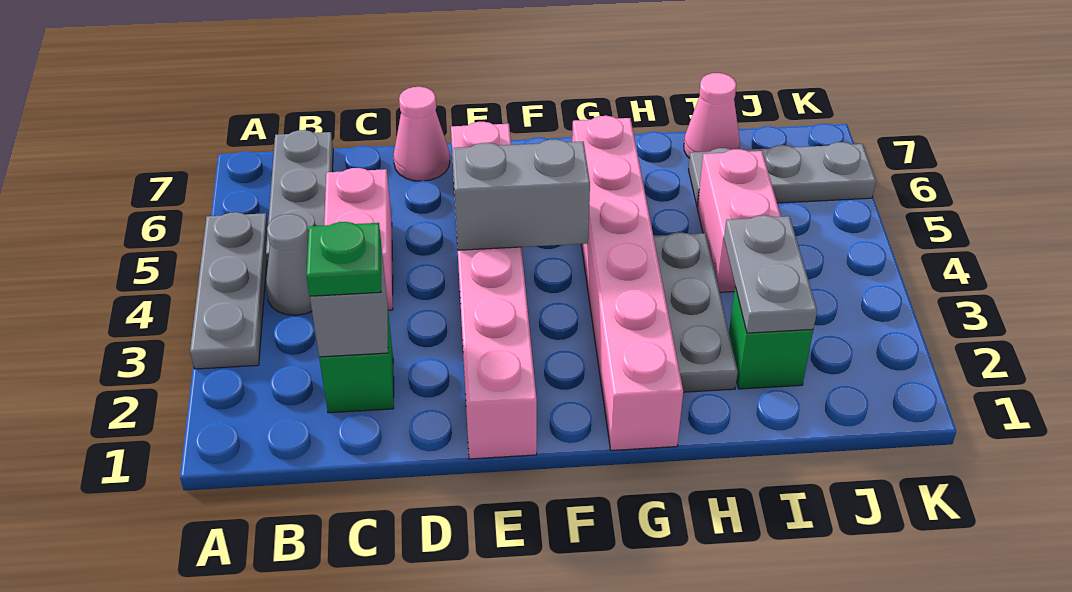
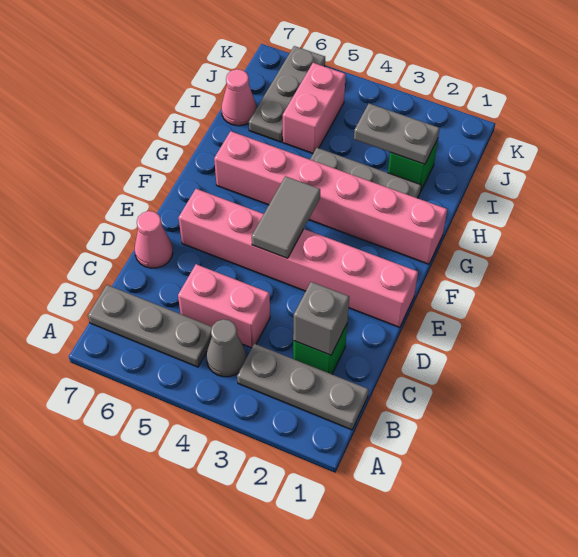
grey plate A3:A5 level 1 -> grey plate B1:B3 level 1
green plate C2 level 3 -> none
grey brick E4:F4 level 2 -> grey tile E4:F4 level 2
pink brick I4:I5 level 1 -> pink brick I5:J5 level 1

